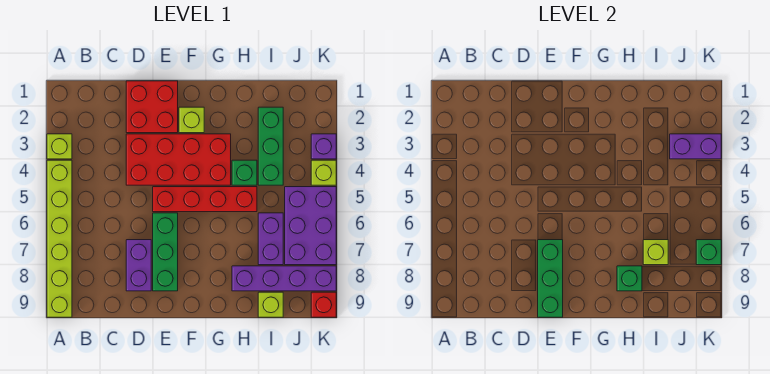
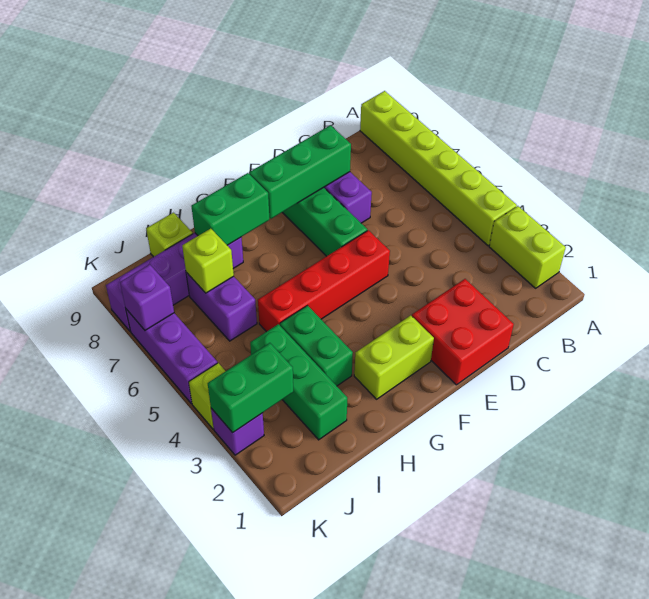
lime brick A3 level 1 -> lime brick A2:A3 level 1
red brick D3:G4 level 1 -> none
green brick E7:E9 level 2 -> green brick D8:F8 level 2
lime brick F2 level 1 -> lime brick F2:G2 level 1
green brick H4 level 1 -> green brick H3:H4 level 1
green brick H8 level 2 -> green brick G8:H8 level 2
purple brick J3:K3 level 2 -> green brick J3:K3 level 2
purple brick J5:K7 level 1 -> purple brick K5:K7 level 1
green brick K7 level 2 -> purple brick K7 level 2
red brick K9 level 1 -> none

